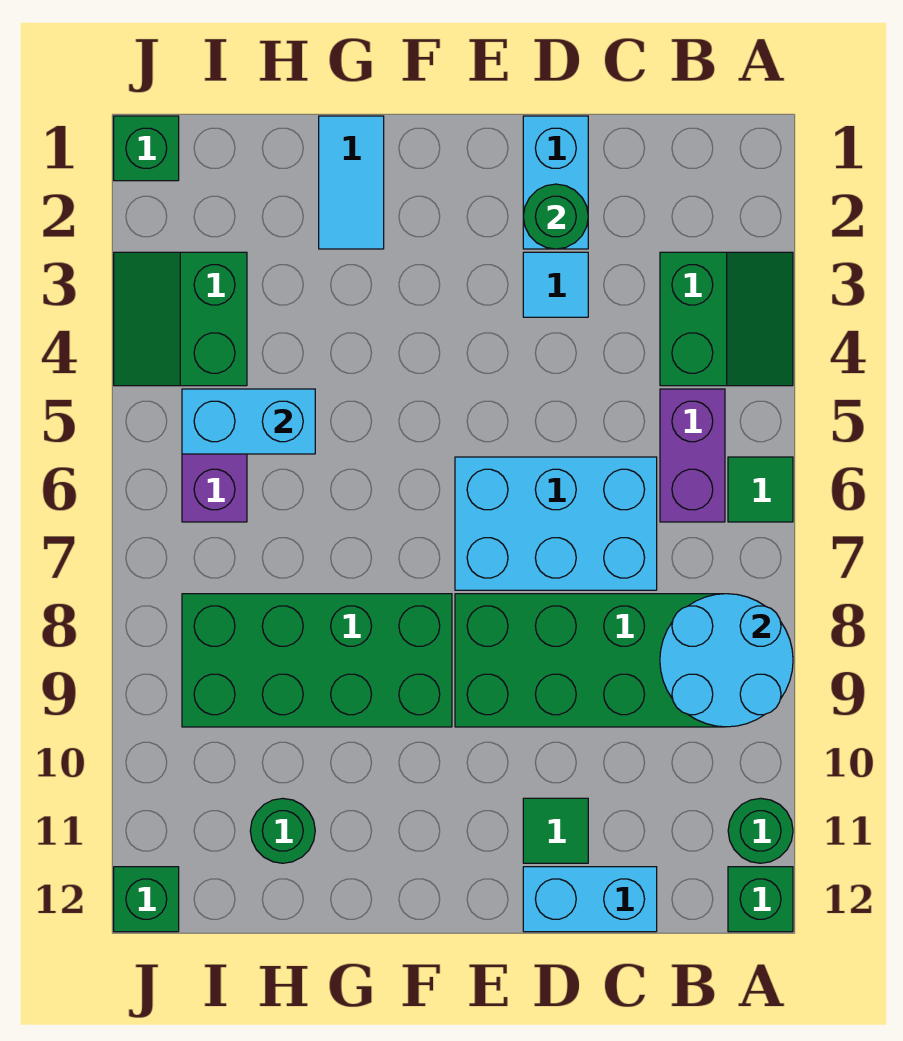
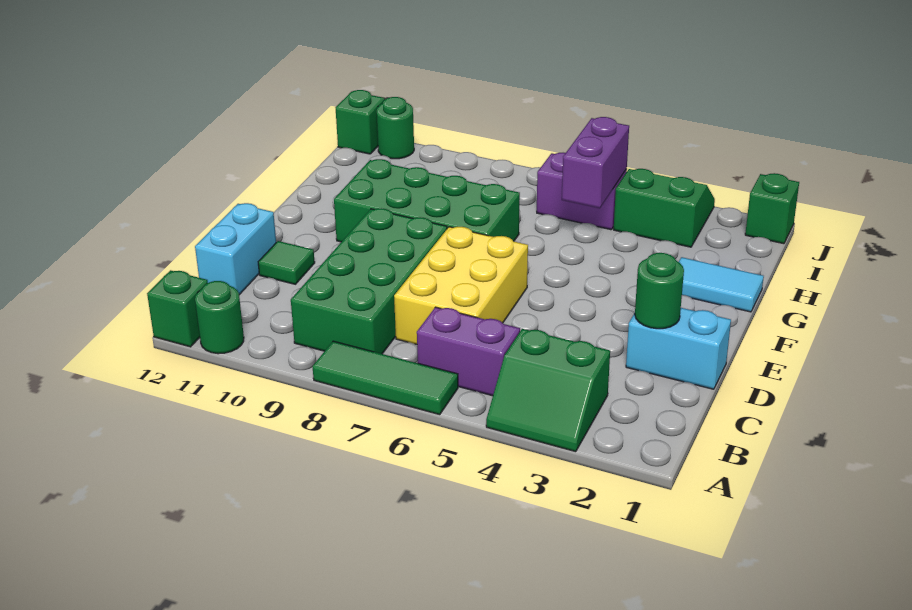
green tile A6 level 1 -> green tile A6:A8 level 1
cyan round brick A8:B9 level 2 -> none
cyan brick C6:E7 level 1 -> yellow brick C6:E7 level 1
cyan tile D3 level 1 -> none
green brick F8:I9 level 1 -> green brick F7:G10 level 1
cyan brick H5:I5 level 2 -> purple brick H5:I5 level 2
green round brick H11 level 1 -> green round brick J11 level 1

